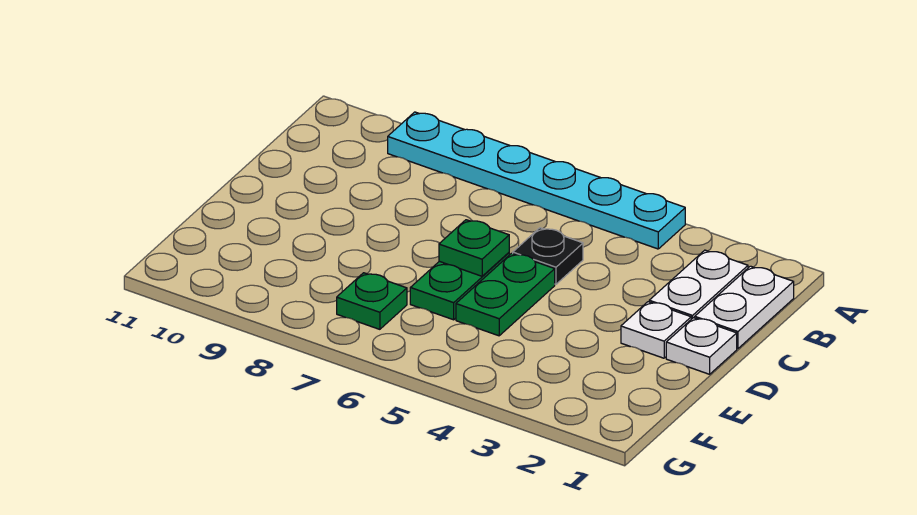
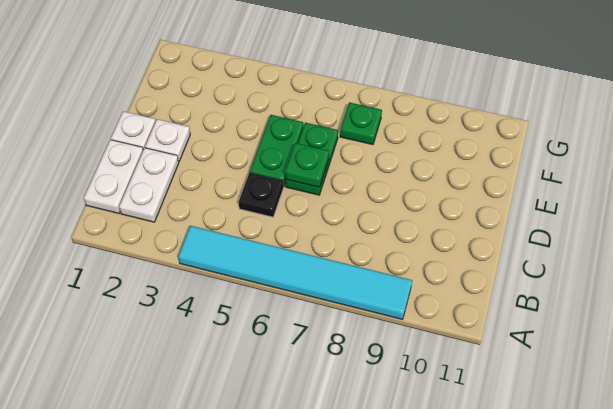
cyan plate A4:A9 level 1 -> cyan tile A4:A9 level 1

